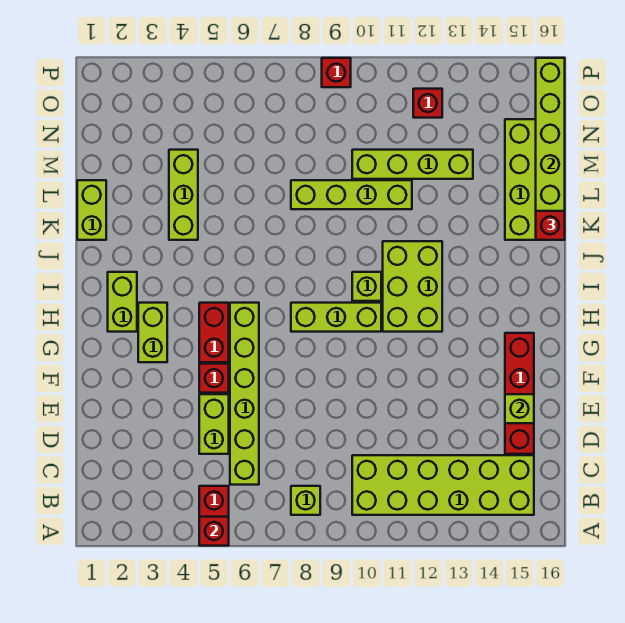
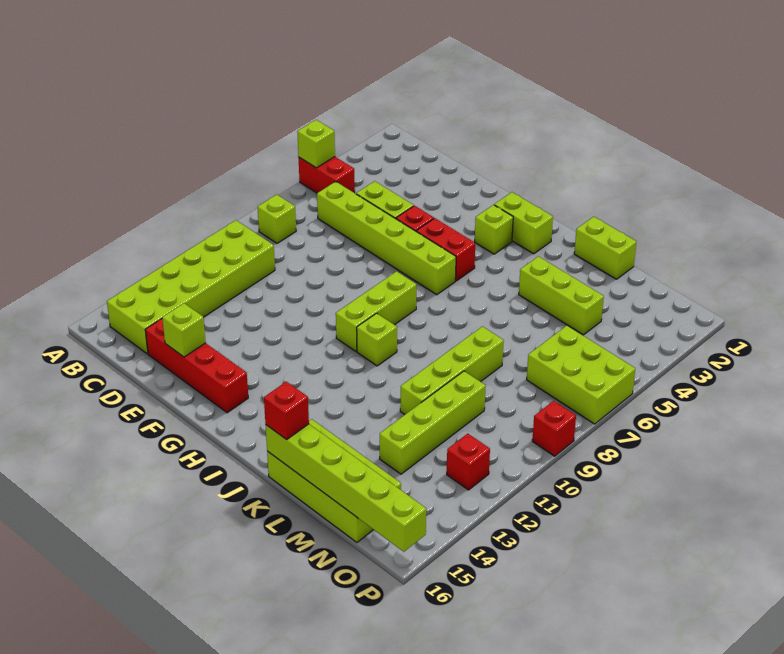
red brick A5 level 2 -> lime brick A5 level 2
lime brick G3:H3 level 1 -> lime brick H3 level 1
lime brick H11:J12 level 1 -> lime brick N6:P7 level 1

